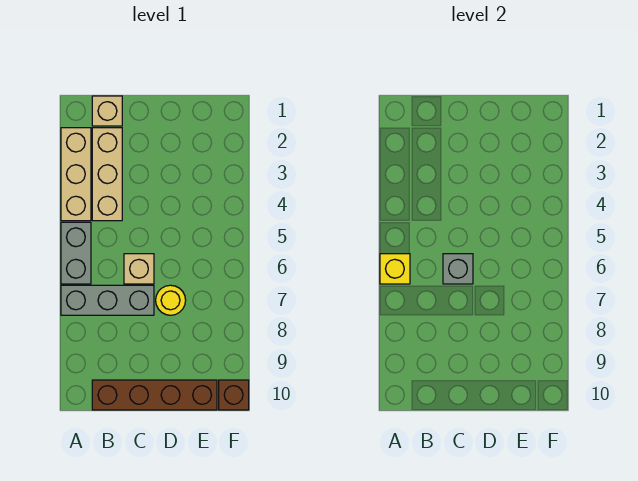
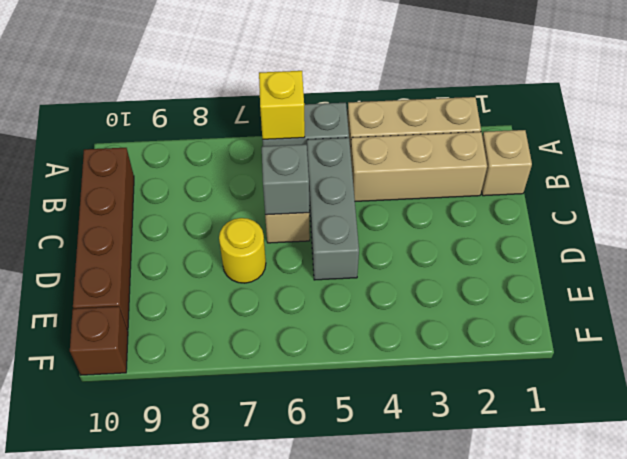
grey brick A7:C7 level 1 -> grey brick B5:D5 level 1

